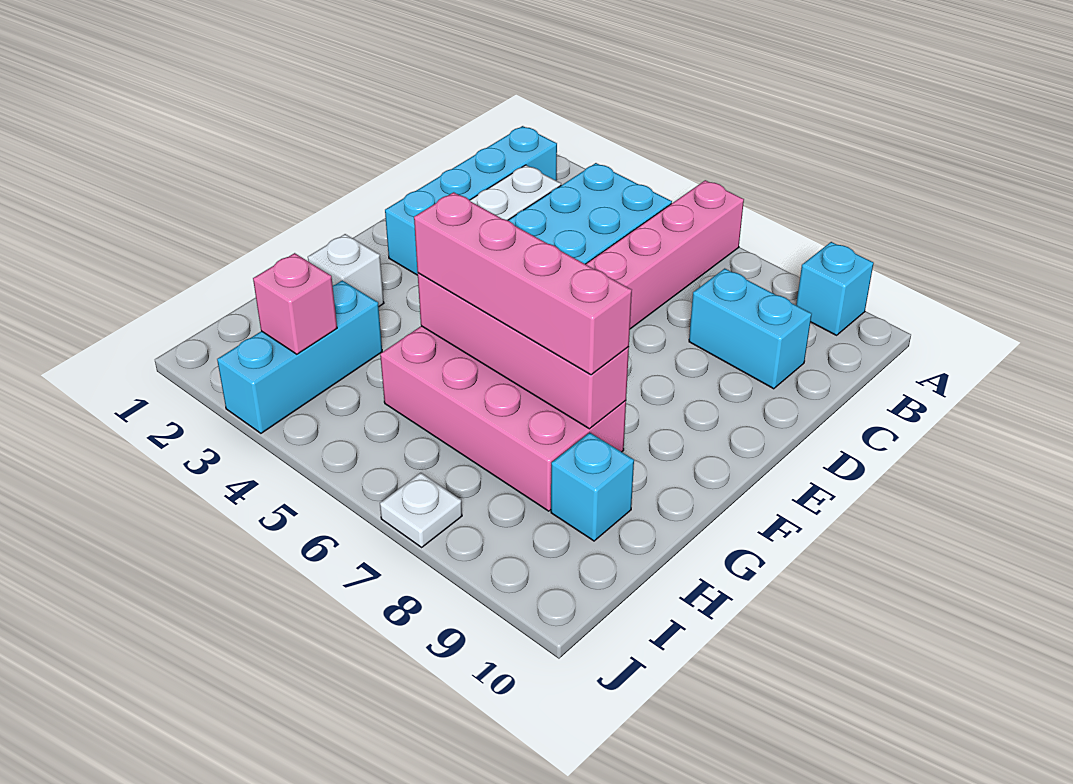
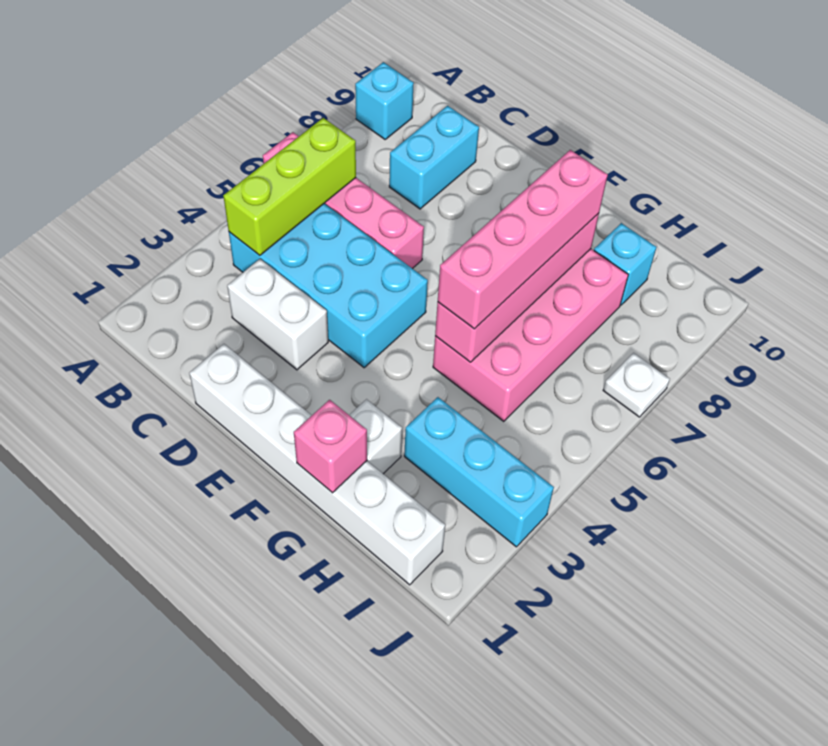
cyan brick B2:E2 level 1 -> none
none -> lime brick B4:B6 level 2
none -> white brick D1:I1 level 1
pink brick I3 level 2 -> pink brick G1 level 2

